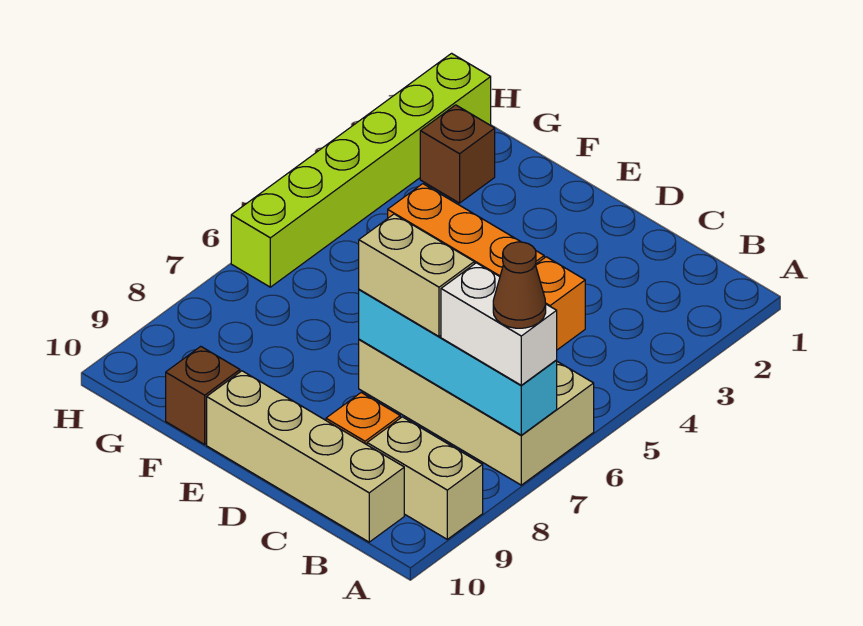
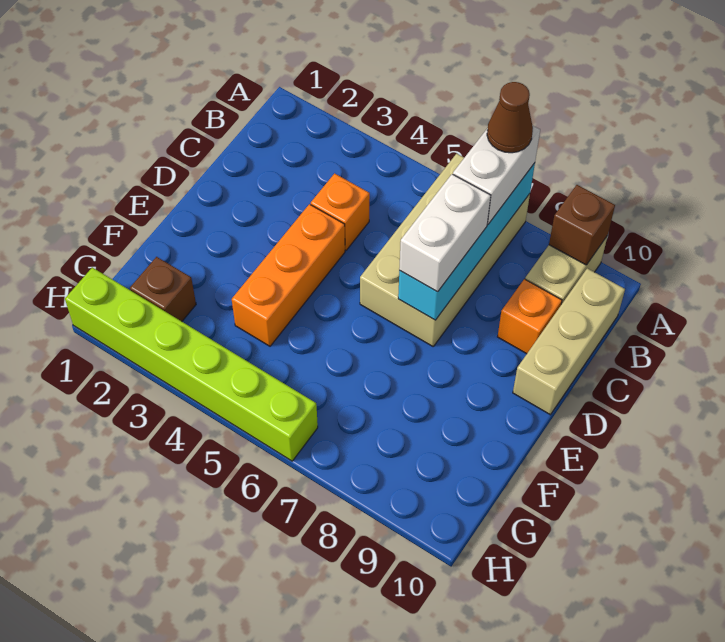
tan brick B10:E10 level 1 -> tan brick B10:D10 level 1
tan brick C7:D7 level 3 -> white brick C7:D7 level 3
brown brick F10 level 1 -> brown brick A9 level 2

